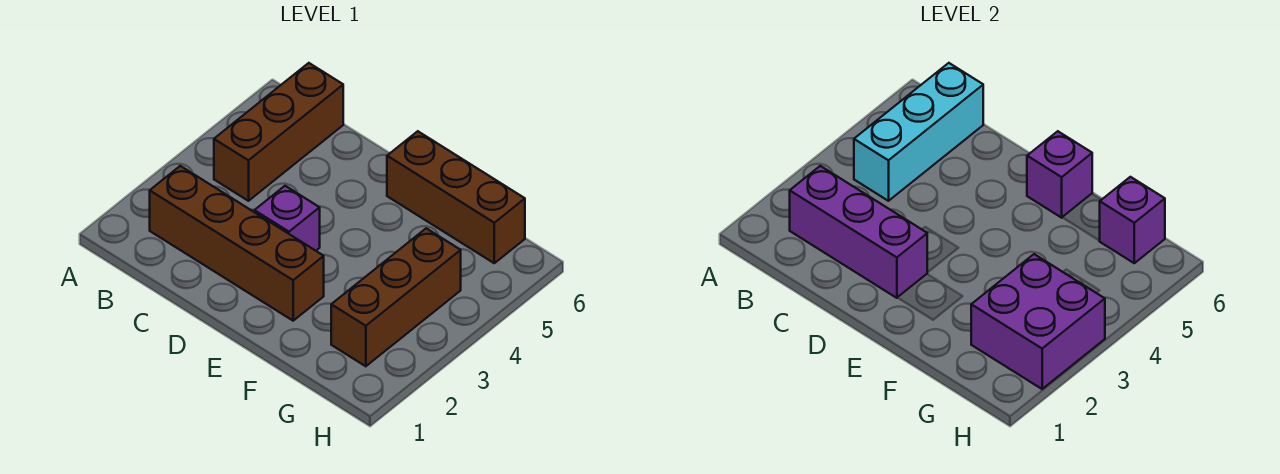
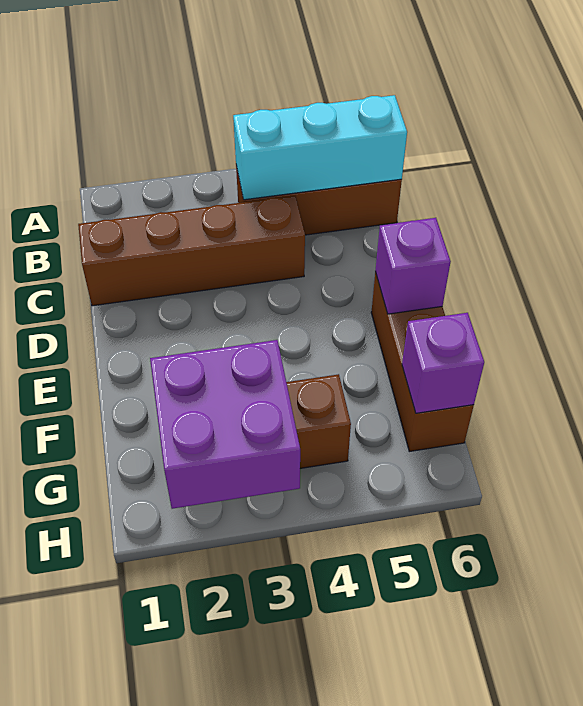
brown brick B2:E2 level 1 -> brown brick C1:C4 level 1
purple brick B2:D2 level 2 -> none
purple brick D3 level 1 -> none

